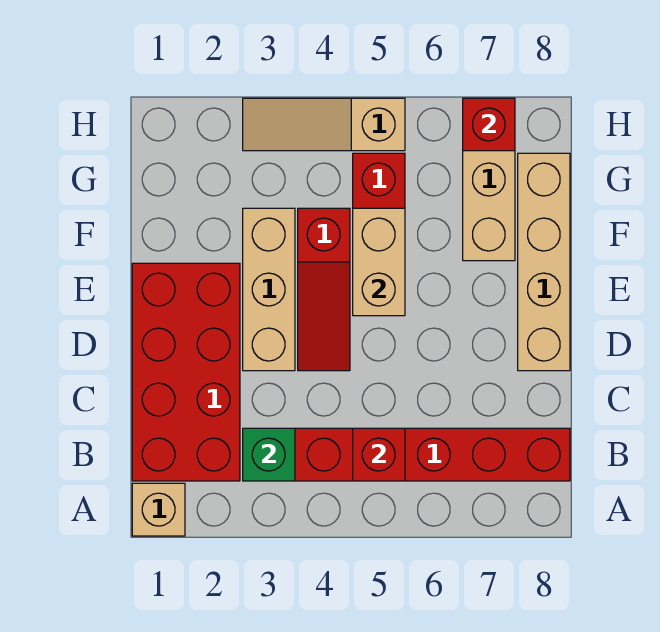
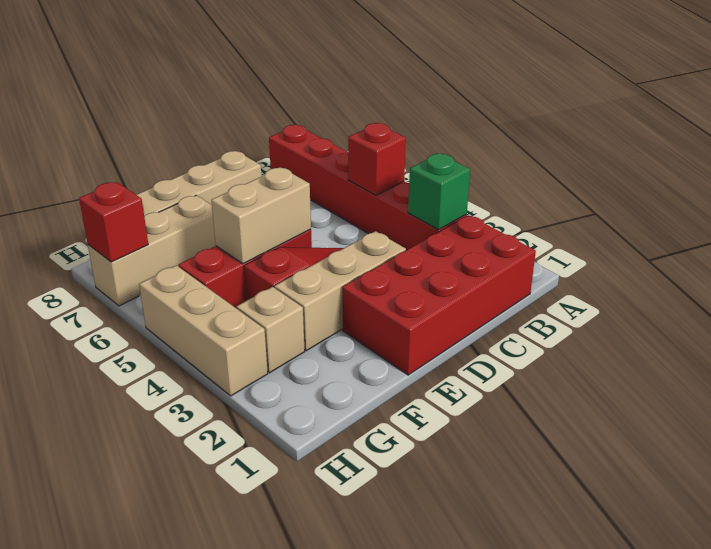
tan brick A1 level 1 -> tan brick G3 level 1
tan slope H3:H5 level 1 top 5 -> tan brick H3:H5 level 1

